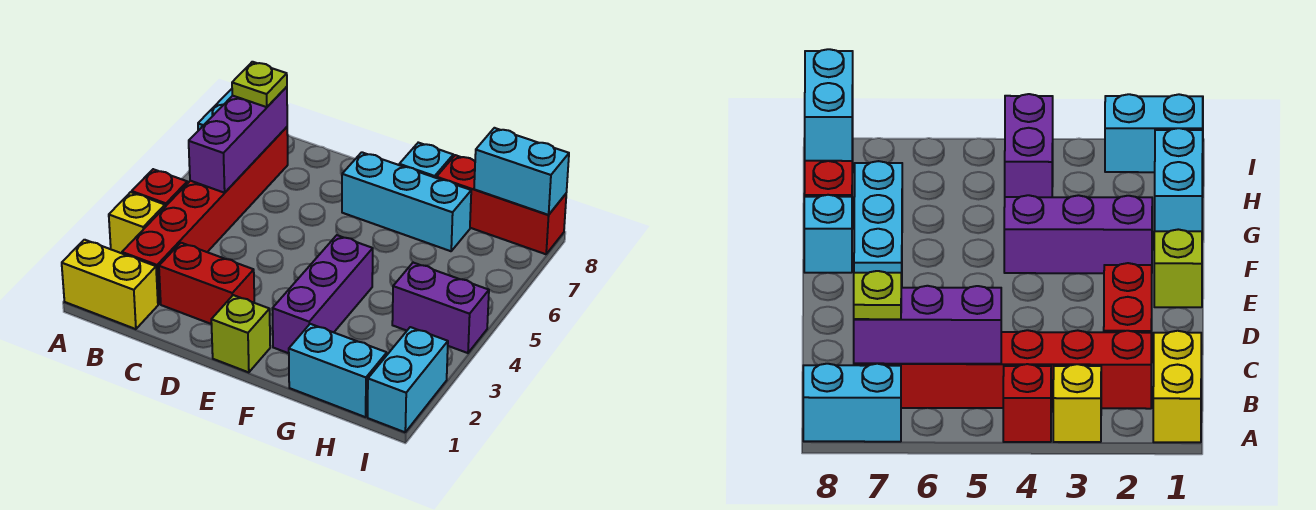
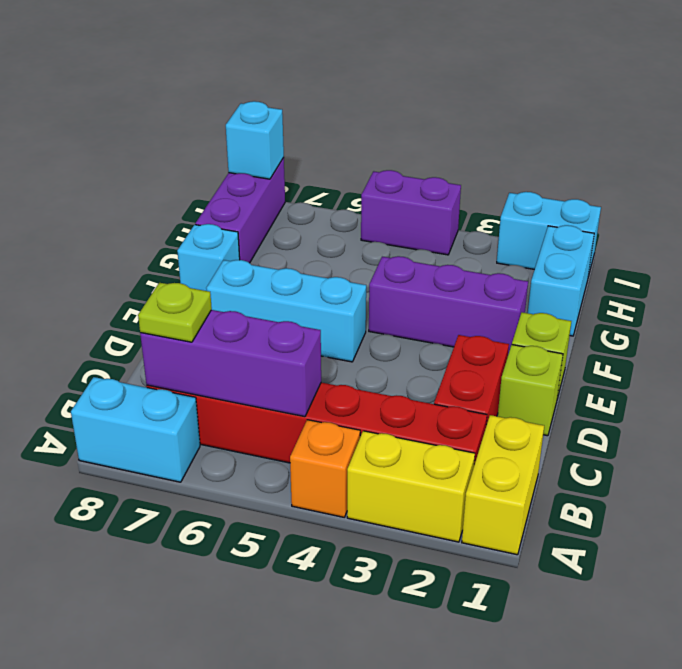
yellow brick A3 level 1 -> yellow brick A2:A3 level 1
red brick A4 level 1 -> orange brick A4 level 1
none -> lime brick D1 level 1
cyan brick E7:G7 level 1 -> cyan brick E5:E7 level 1
red brick G8:I8 level 1 -> purple brick G8:I8 level 1
purple brick H4:I4 level 1 -> purple brick I4:I5 level 1
cyan brick H8:I8 level 2 -> cyan brick I8 level 2

